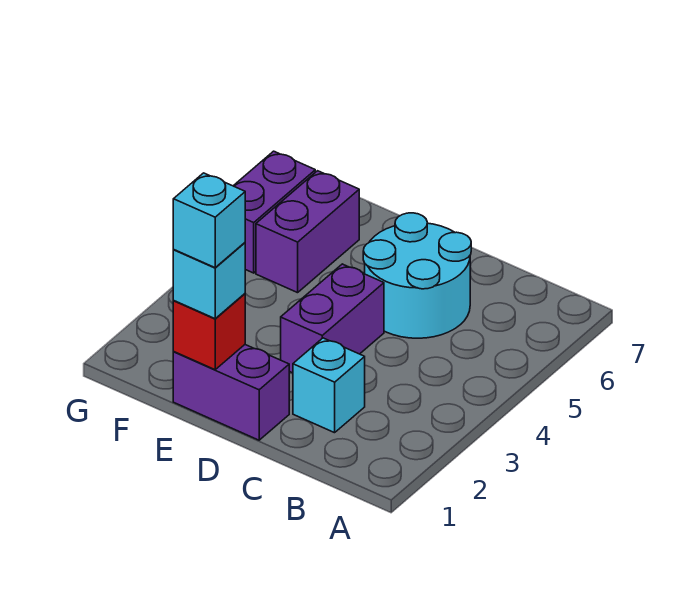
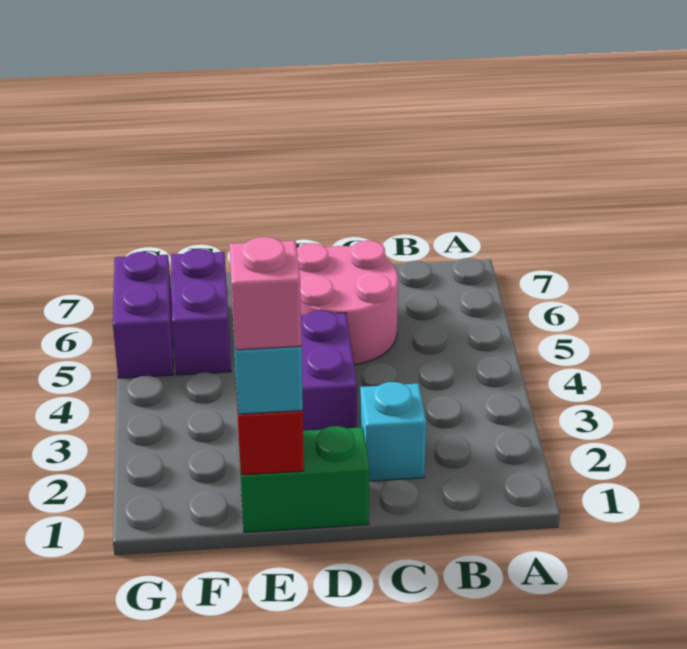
cyan round brick C5:D6 level 1 -> pink round brick C5:D6 level 1
purple brick D1:E1 level 1 -> green brick D1:E1 level 1
cyan brick E1 level 4 -> pink brick E1 level 4

